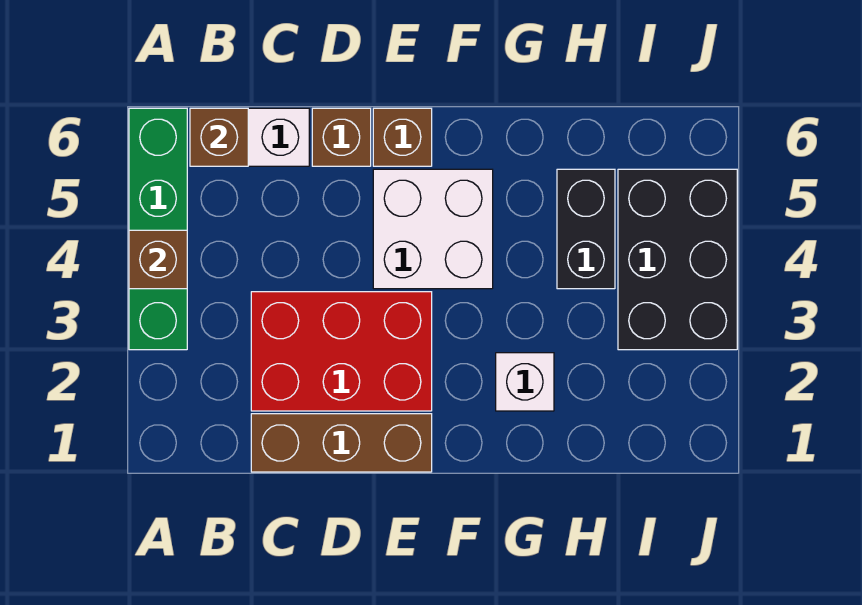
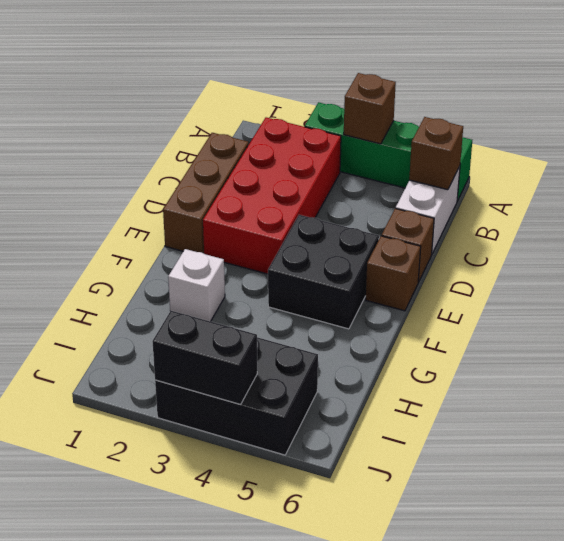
red brick C2:E3 level 1 -> red brick B2:E3 level 1
white brick E4:F5 level 1 -> black brick E4:F5 level 1
black brick H4:H5 level 1 -> black brick J3:J4 level 2

